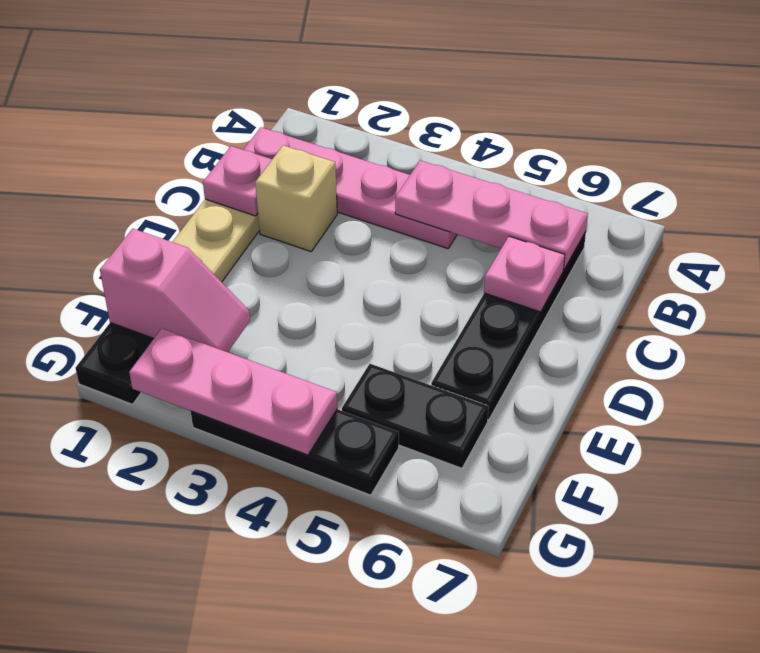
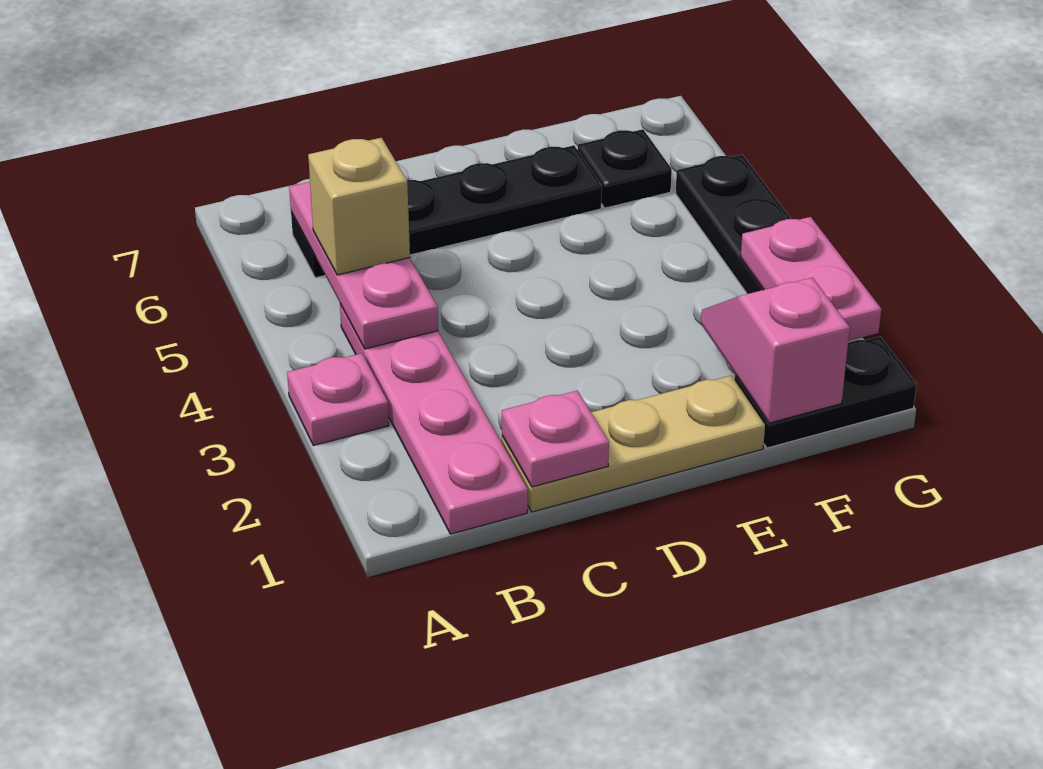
tan brick C2 level 1 -> tan brick B5 level 3
pink plate C6 level 2 -> pink plate A3 level 1
black plate F5:F6 level 1 -> black plate F6 level 1
pink plate G2:G4 level 2 -> pink plate G2:G3 level 2

